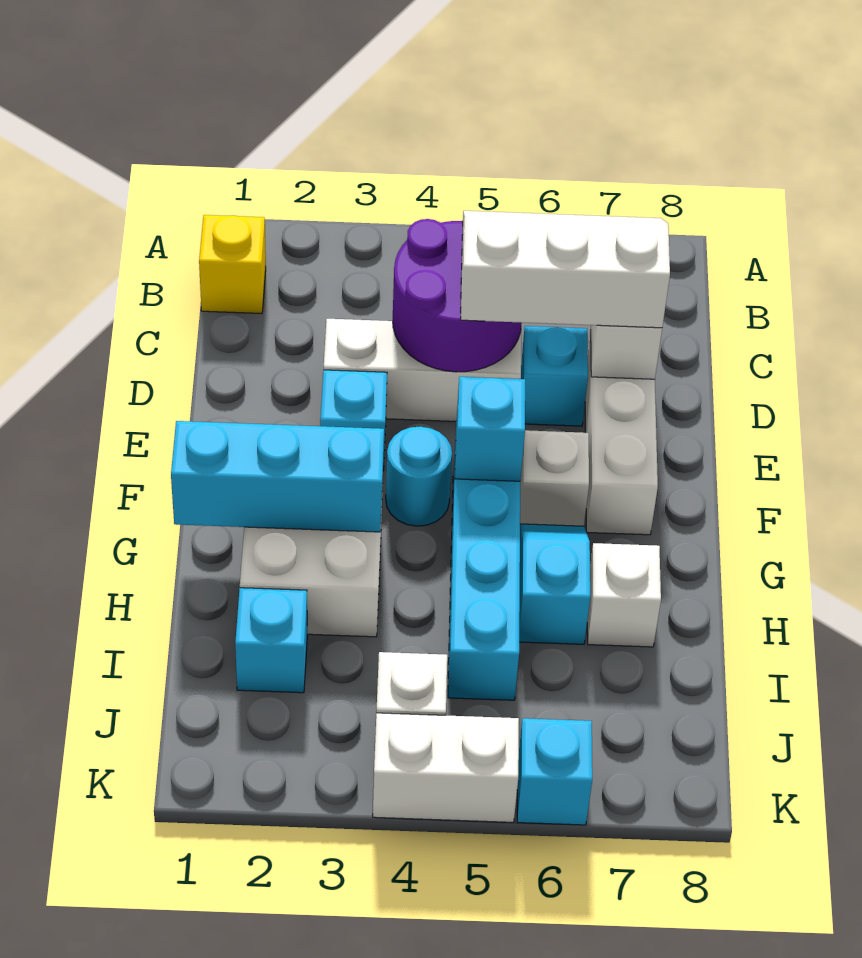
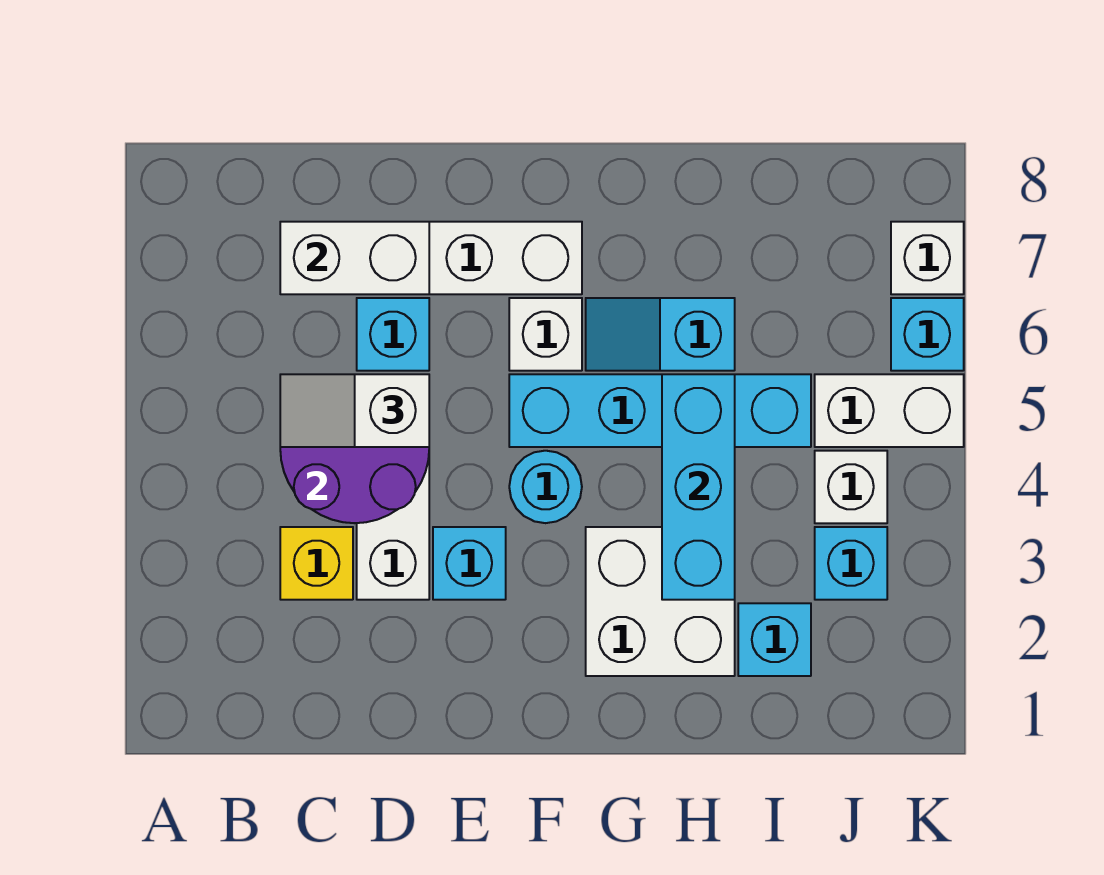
yellow brick B1 level 1 -> yellow brick C3 level 1
white slope C5:D7 level 3 top D -> white slope C5:D5 level 3 top D
cyan brick F5 level 2 -> cyan brick J3 level 1
cyan brick G1:G3 level 2 -> cyan brick H3:H5 level 2
white brick H7 level 1 -> white brick K7 level 1
white brick K4:K5 level 1 -> white brick J5:K5 level 1

